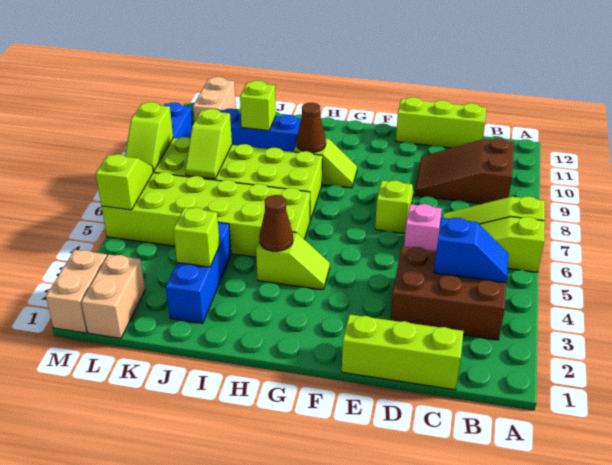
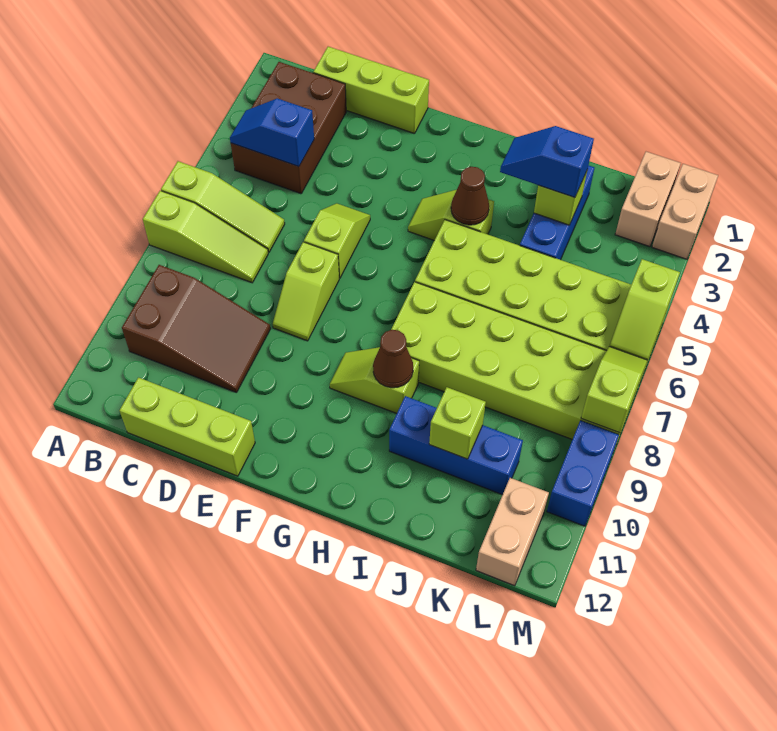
brown brick B3:D4 level 1 -> brown brick B2:C4 level 1
pink brick D6 level 1 -> none
none -> blue slope I3:J3 level 3 top J
lime slope K7:K8 level 2 top 8 -> lime slope E5:E6 level 1 top 6

